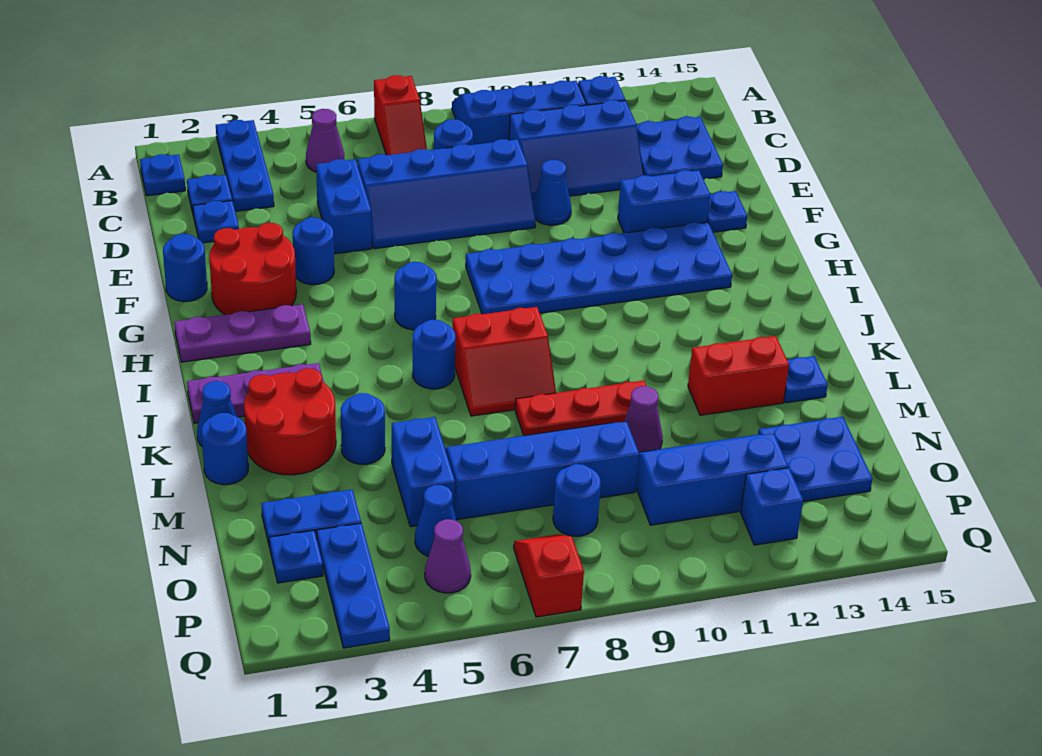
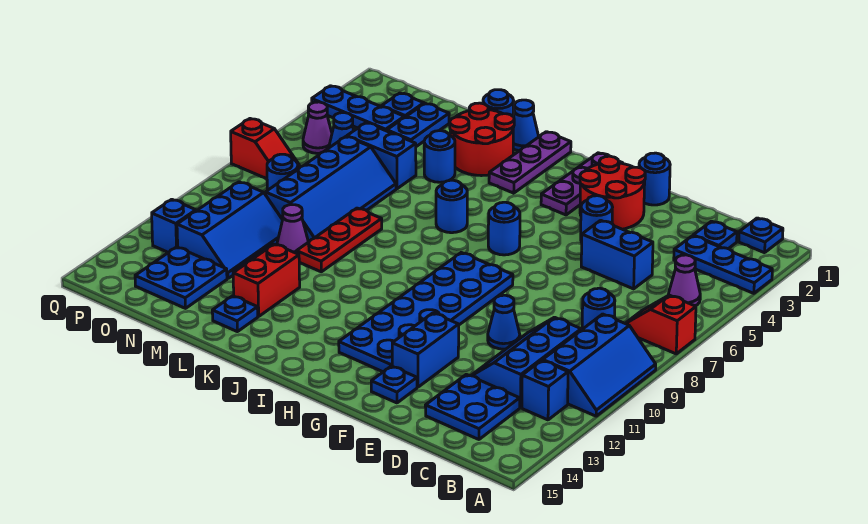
blue plate D2 level 1 -> none
blue slope D6:E9 level 1 top D -> none
red slope J7:K8 level 1 top J -> none

